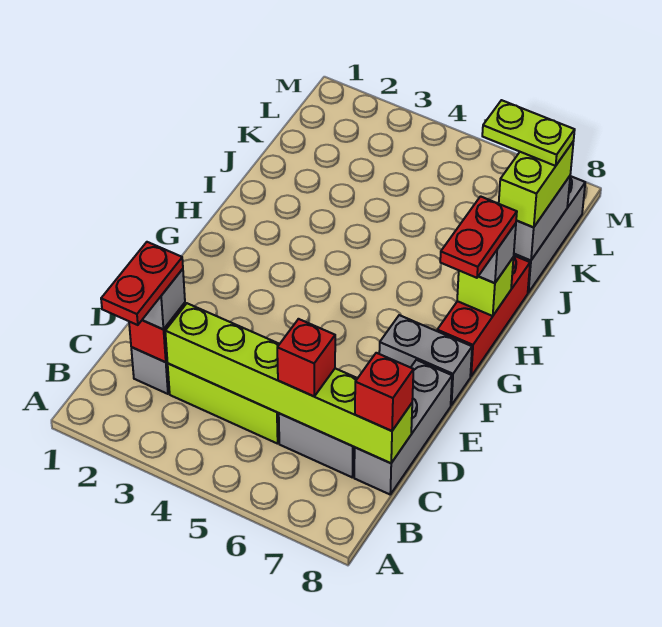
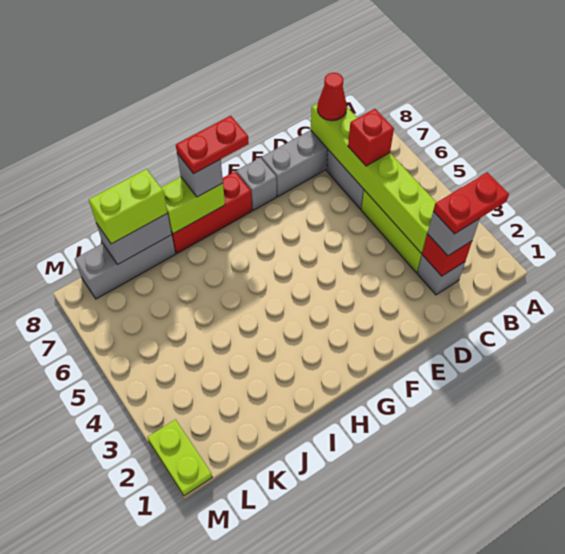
red brick C8 level 3 -> red cone C8 level 3
grey brick F7:F8 level 1 -> grey brick F8 level 1
lime brick H8 level 2 -> lime brick H8:I8 level 2
lime plate K7:K8 level 4 -> lime plate M1:M2 level 1

